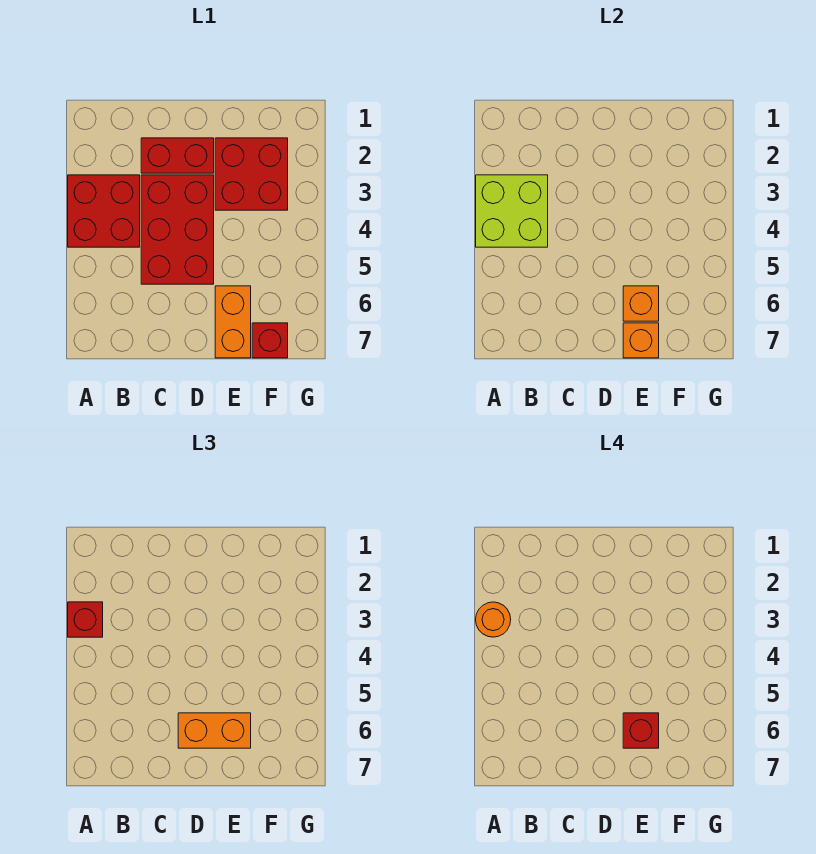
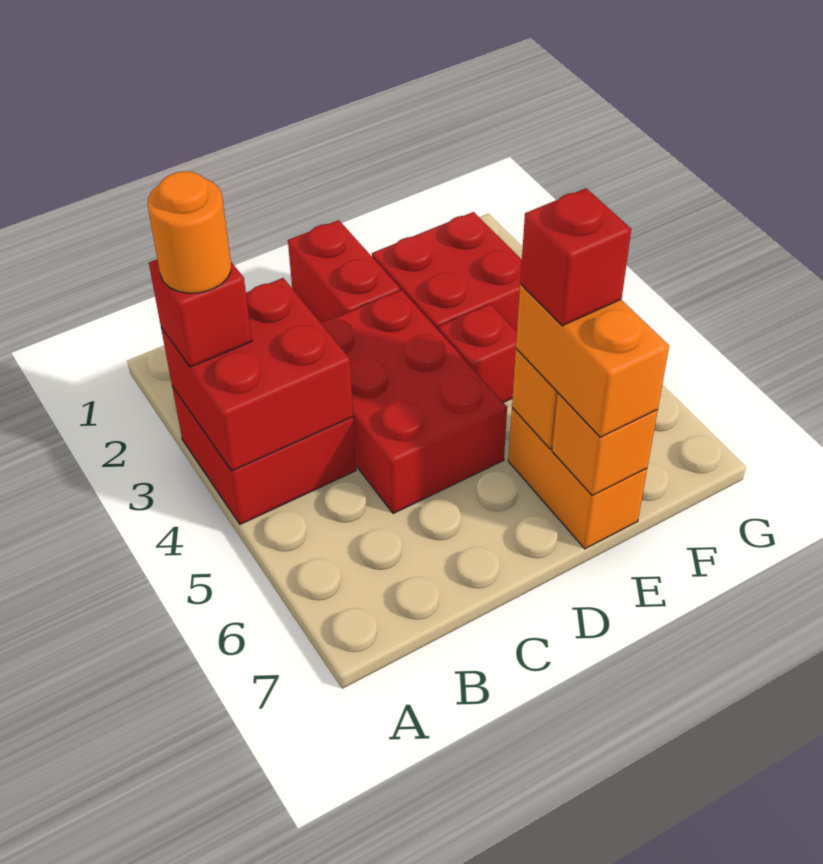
lime brick A3:B4 level 2 -> red brick A3:B4 level 2
red brick C2:D2 level 1 -> red brick D1:D2 level 1
orange brick D6:E6 level 3 -> orange brick E6:E7 level 3
red brick F7 level 1 -> red brick E4 level 1

